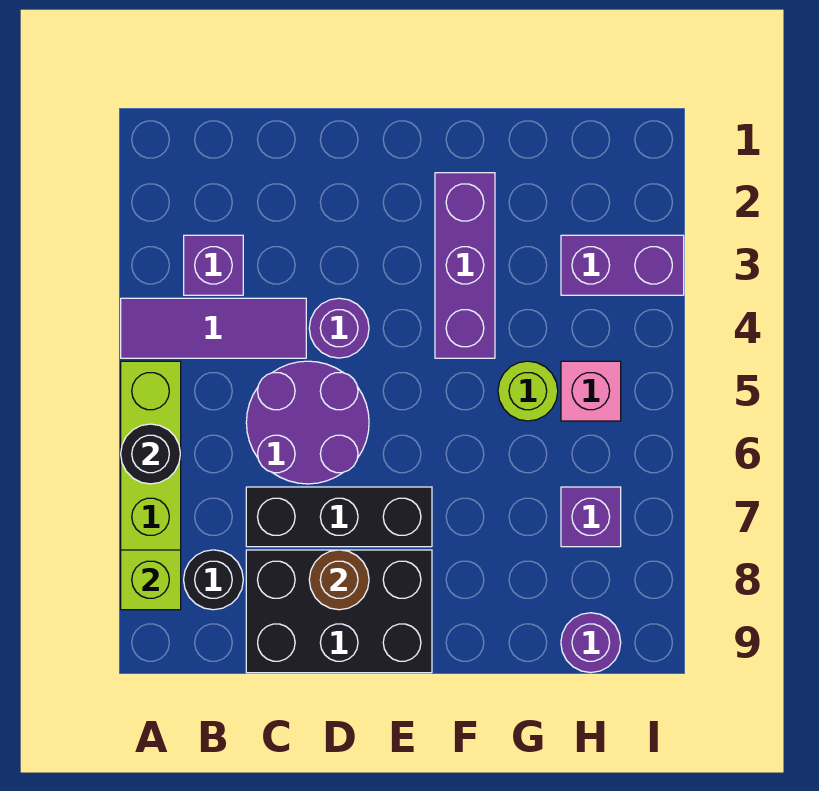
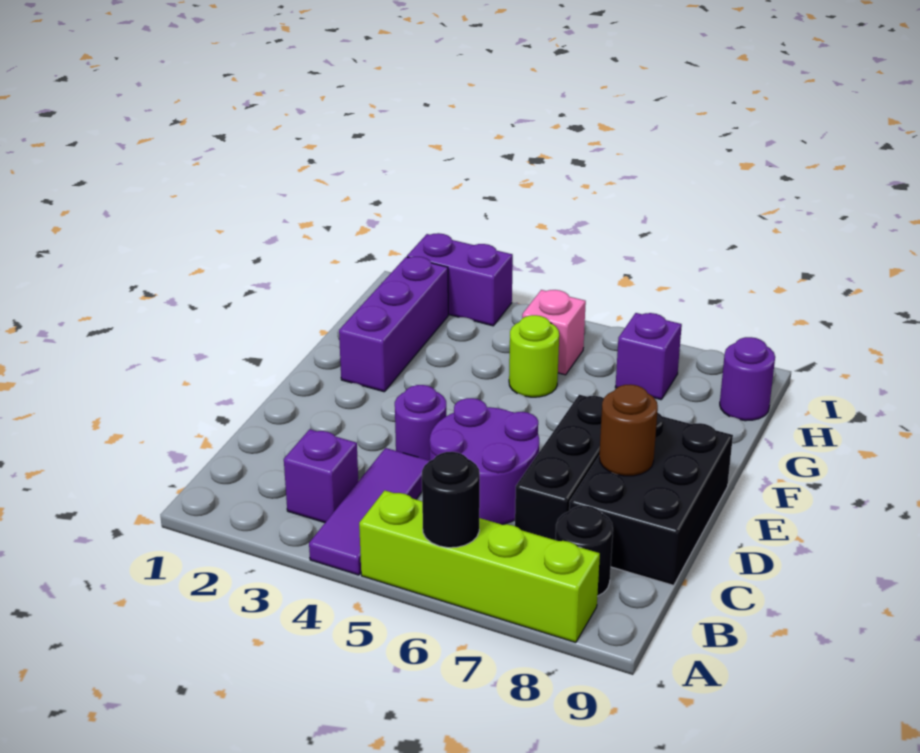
lime brick A8 level 2 -> none
purple brick F2:F4 level 1 -> purple brick F2:H2 level 1
purple brick H3:I3 level 1 -> purple brick I2:I3 level 1

